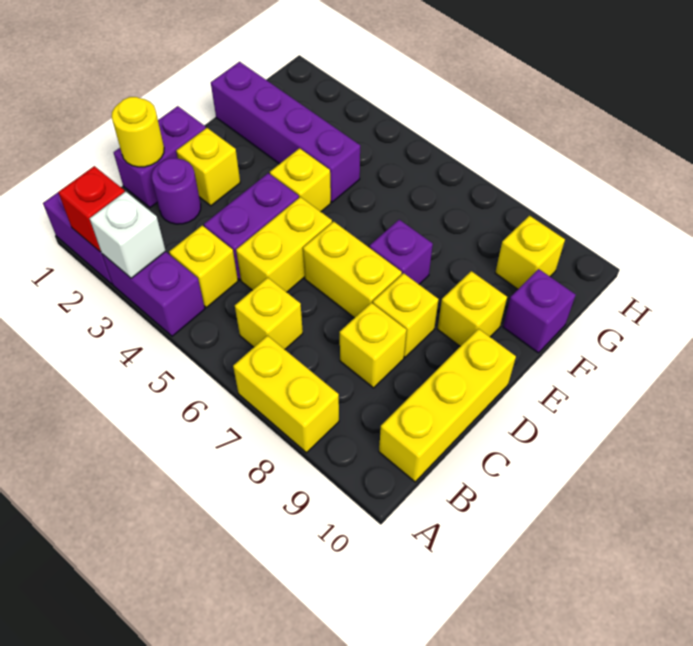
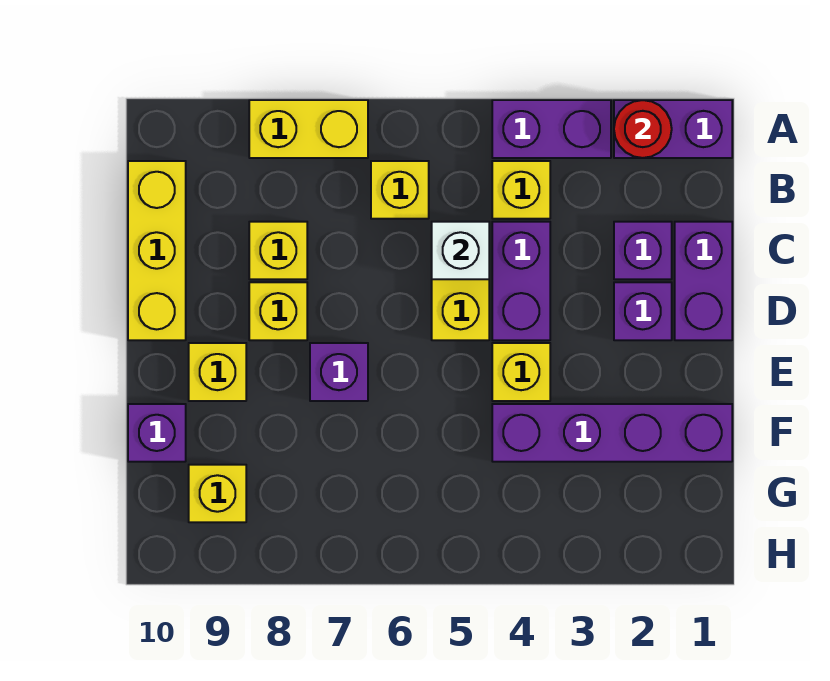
red brick A2 level 2 -> red round brick A2 level 2
white brick A3 level 2 -> white brick C5 level 2
yellow round brick C1 level 2 -> none
purple round brick C2 level 1 -> purple brick C2 level 1
yellow brick D2 level 1 -> purple brick D2 level 1
yellow brick D6:D7 level 1 -> none

